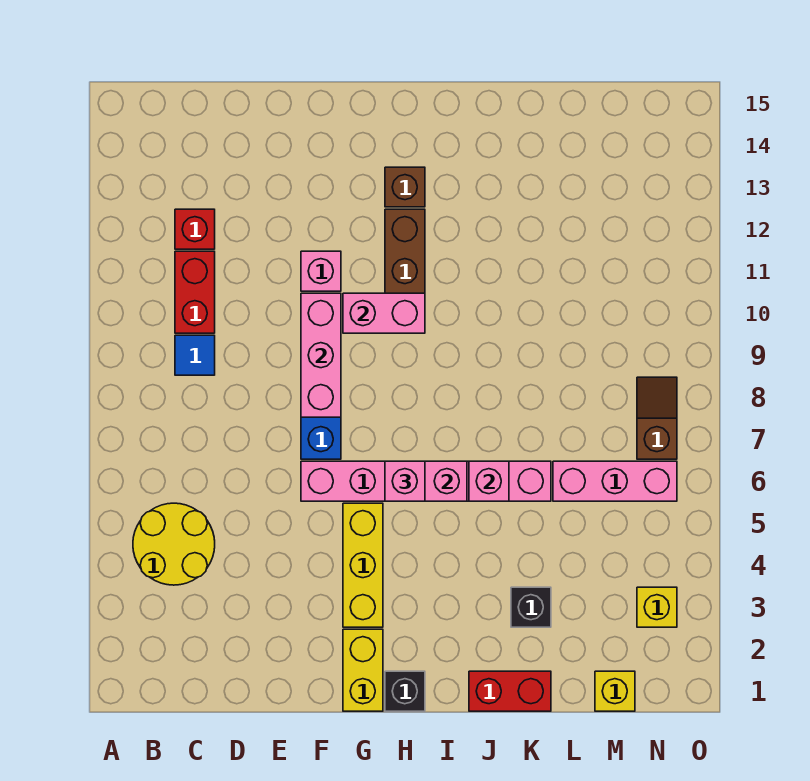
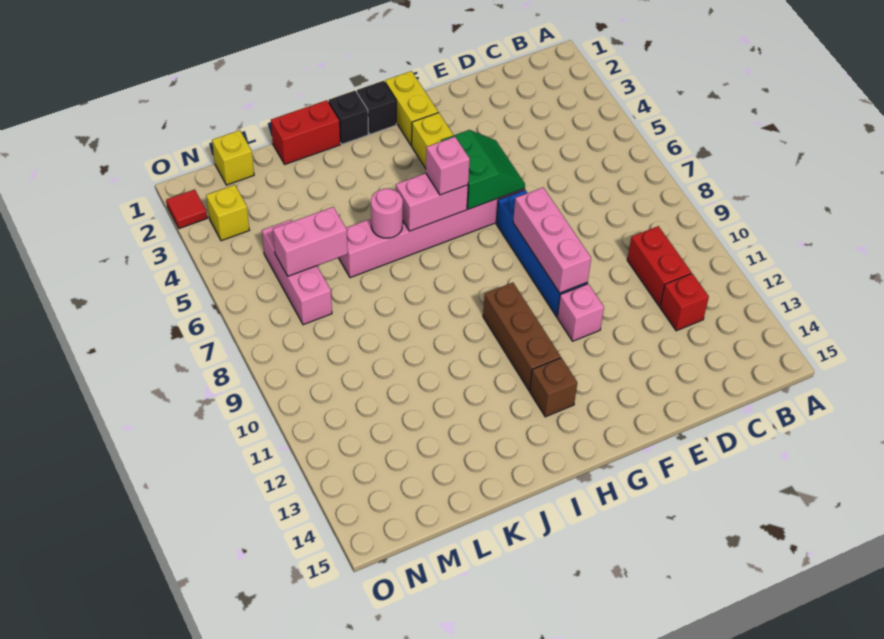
yellow round brick B4:C5 level 1 -> none
blue tile C9 level 1 -> none
none -> green slope F5:G6 level 2 top G
pink brick G10:H10 level 2 -> pink brick L6:M6 level 2
pink brick J6 level 2 -> pink round brick J6 level 2
black brick K3 level 1 -> black brick I1 level 1
pink brick L6:N6 level 1 -> pink brick M5:M7 level 1
brown slope N7:N8 level 1 top 7 -> none
none -> red tile O2 level 1

